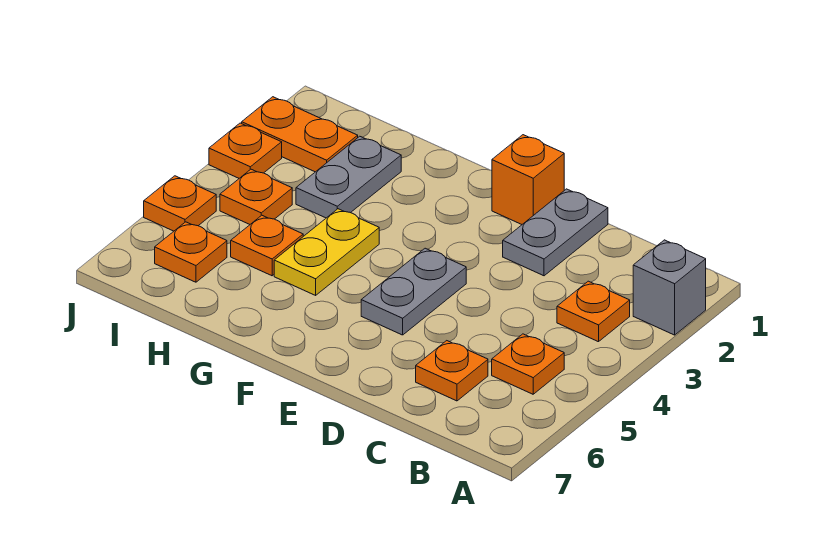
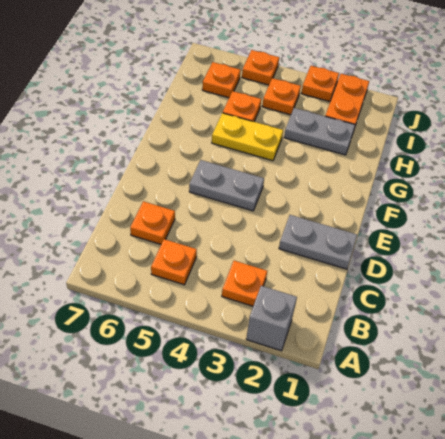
orange brick E1 level 1 -> none

